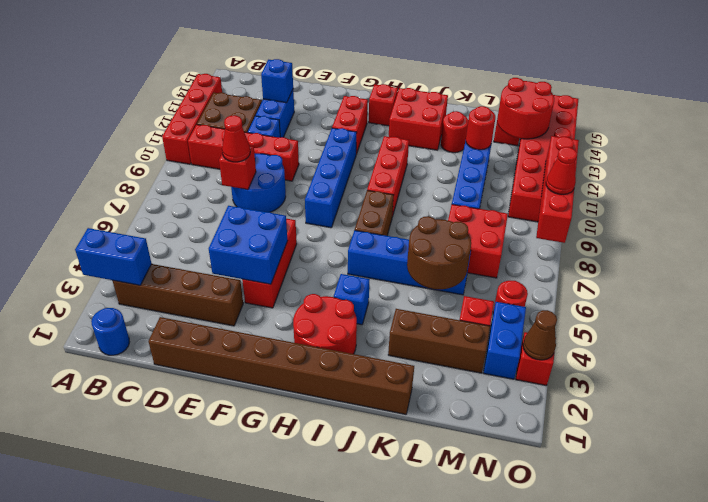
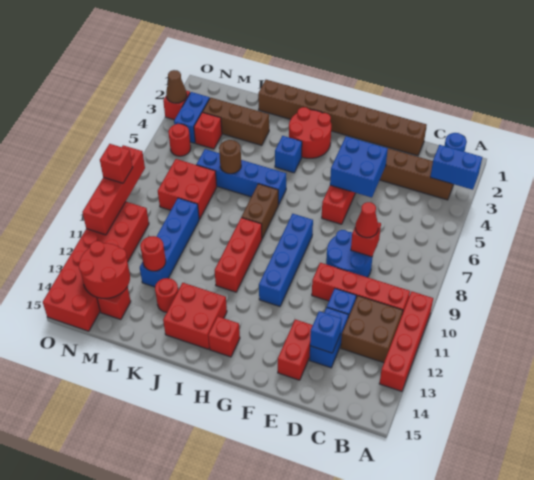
red brick G12:G13 level 1 -> red brick E13:E14 level 1
brown round brick K5:L6 level 2 -> brown round brick K6 level 2
red cone O9 level 3 -> red brick O9 level 3

